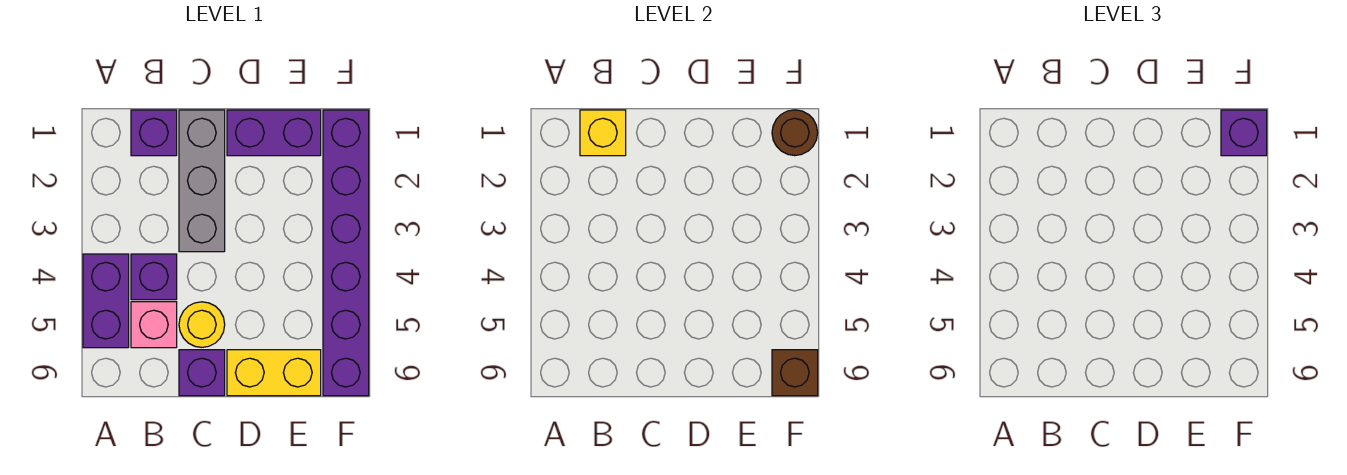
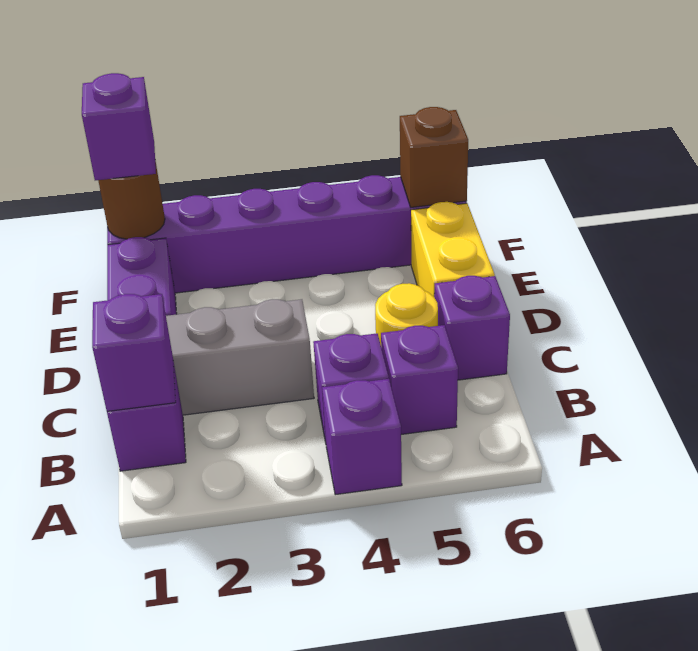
purple brick A4:A5 level 1 -> purple brick A4 level 1
yellow brick B1 level 2 -> purple brick B1 level 2
pink brick B5 level 1 -> purple brick B5 level 1

